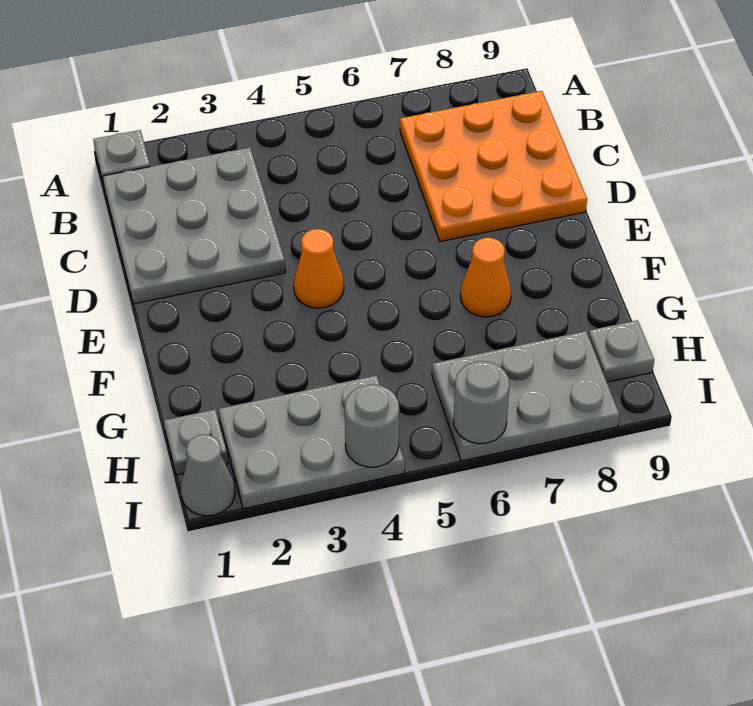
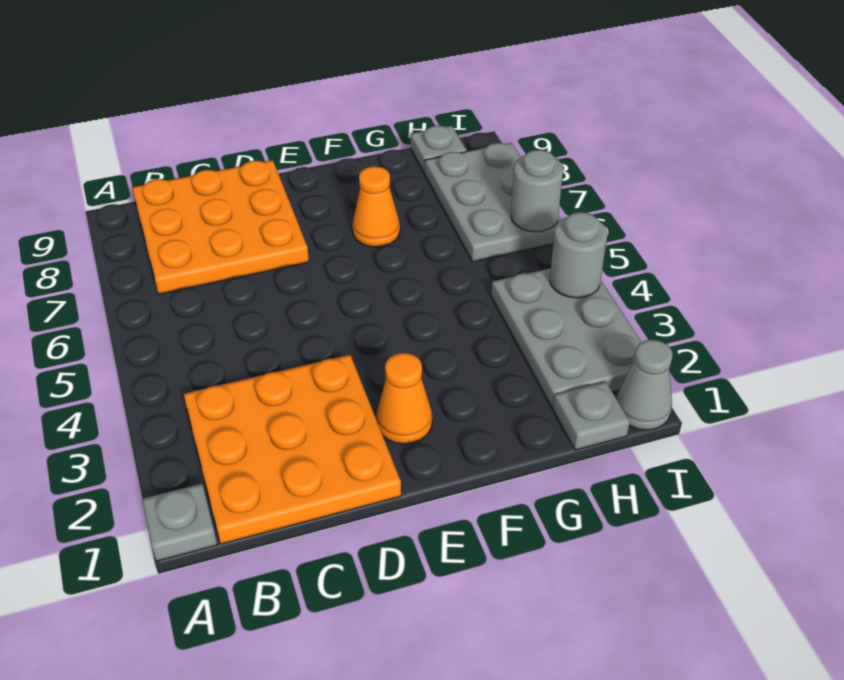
grey plate B1:D3 level 1 -> orange plate B1:D3 level 1
orange cone E4 level 1 -> orange cone E2 level 1

